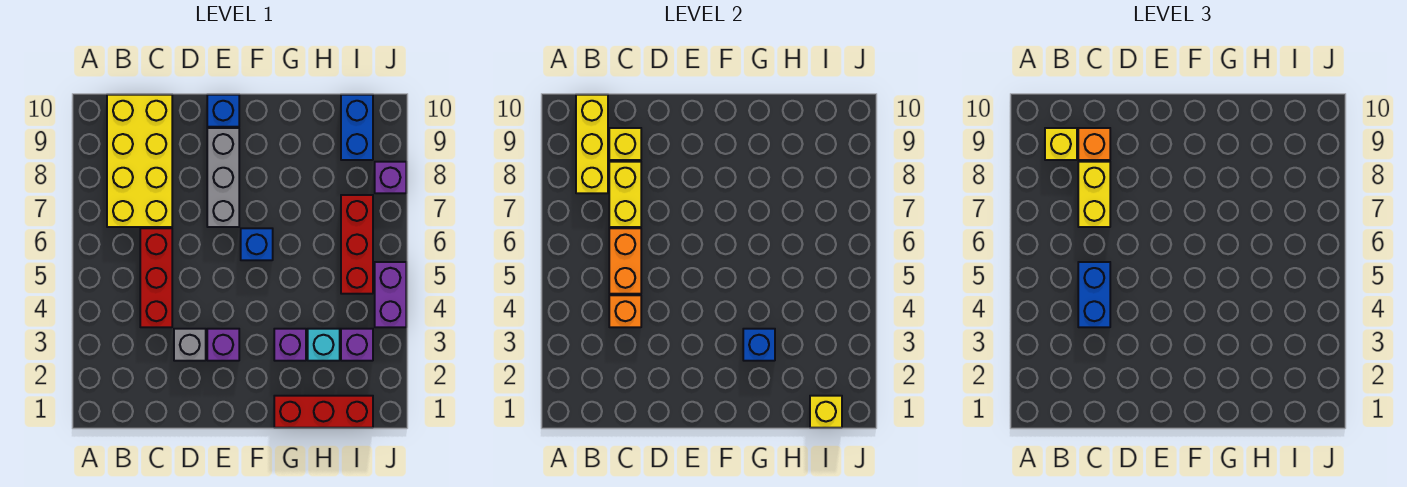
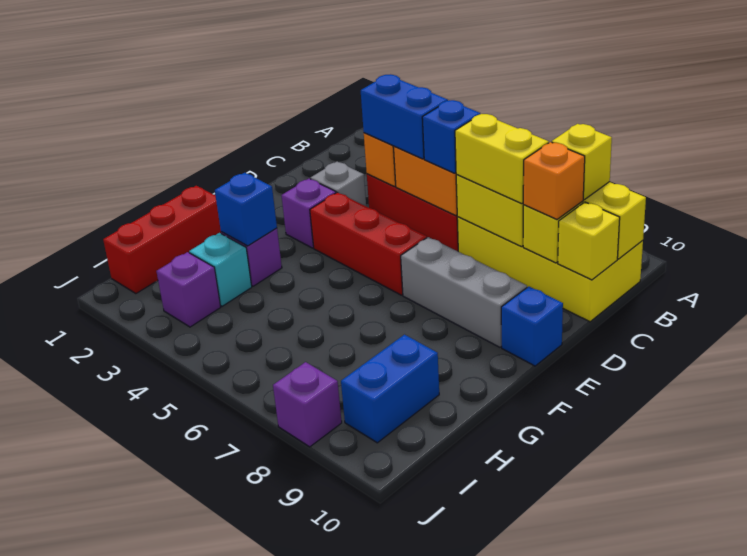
blue brick F6 level 1 -> blue brick C6 level 3
yellow brick I1 level 2 -> yellow brick C10 level 2
red brick I5:I7 level 1 -> red brick E4:E6 level 1
blue brick I9:I10 level 1 -> blue brick H9:I9 level 1
purple brick J4:J5 level 1 -> none

